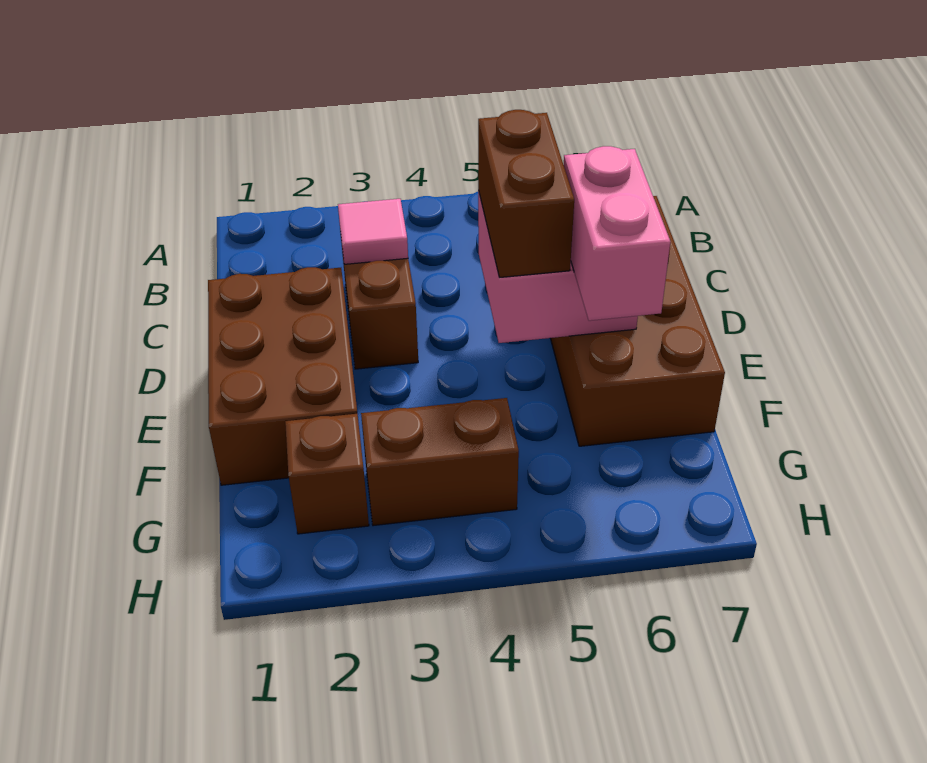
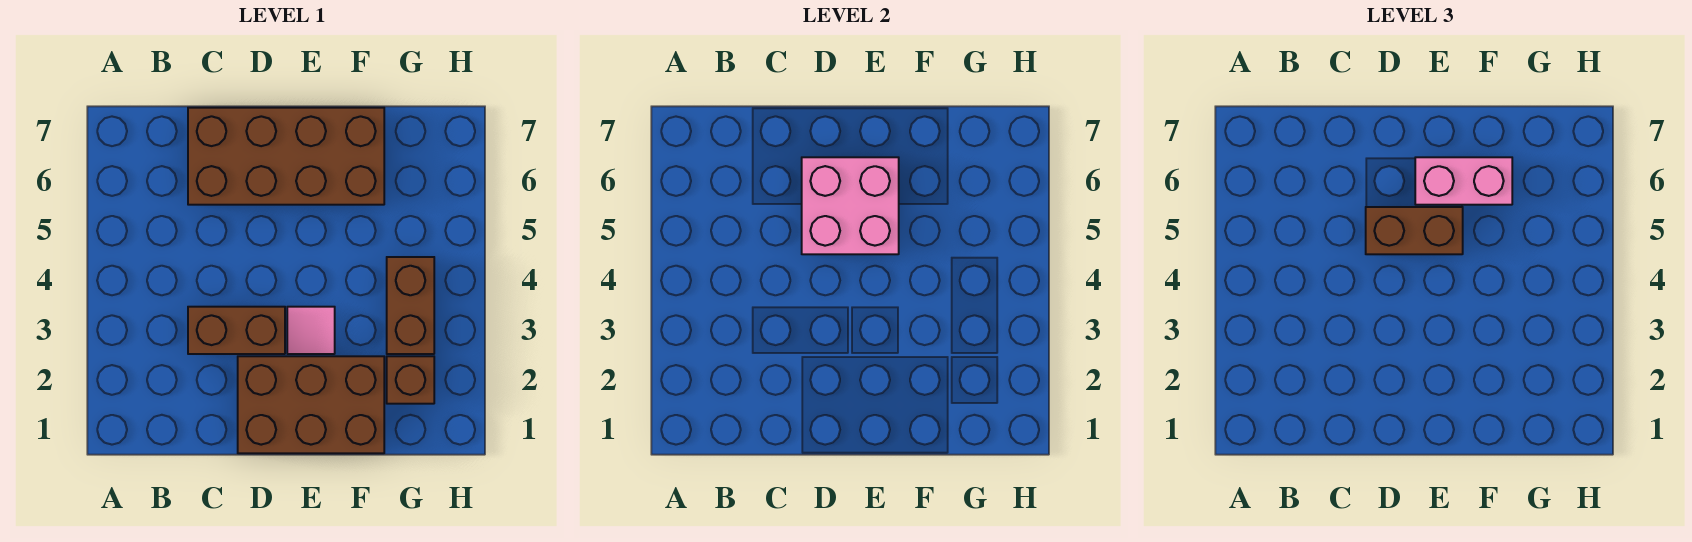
pink tile C3 level 2 -> pink tile E3 level 1

